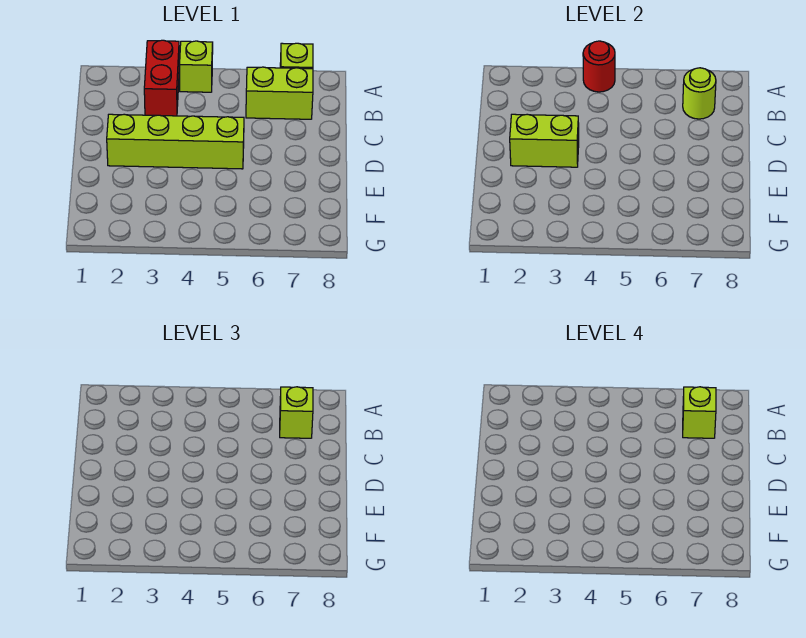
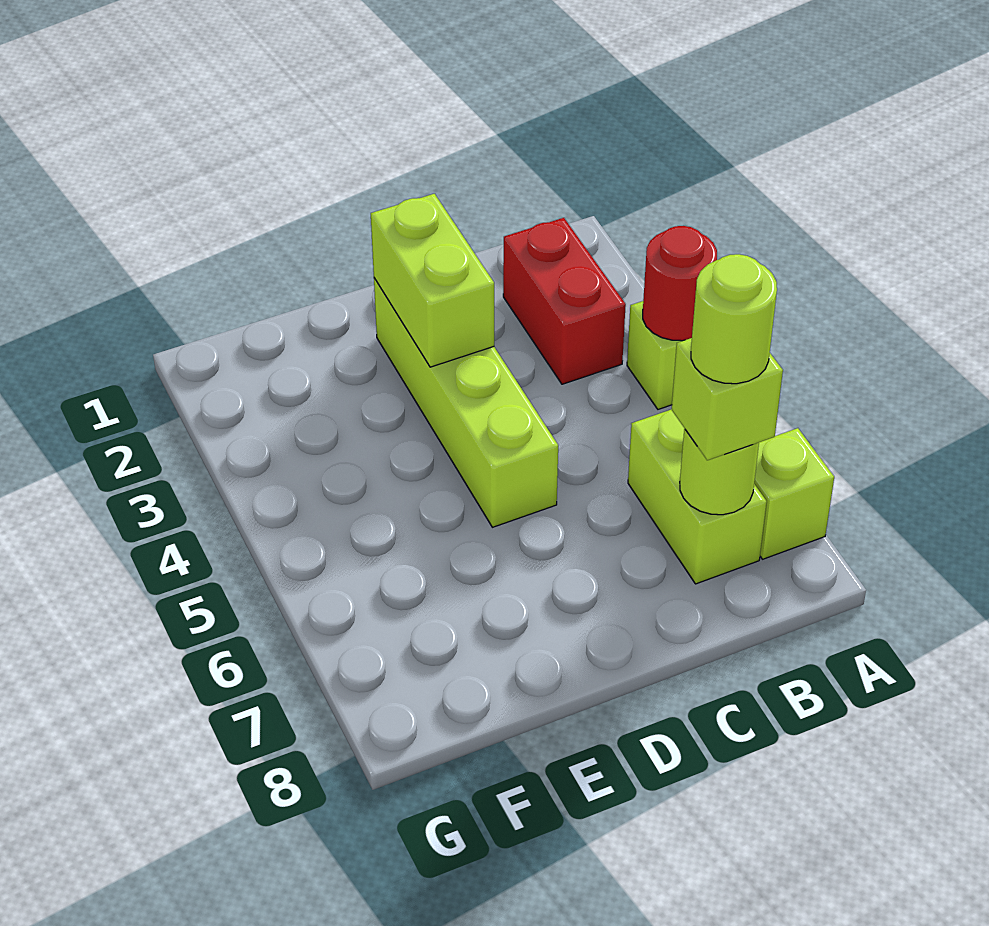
red brick A3:B3 level 1 -> red brick B2:B3 level 1
lime brick B7 level 4 -> lime round brick B7 level 4

